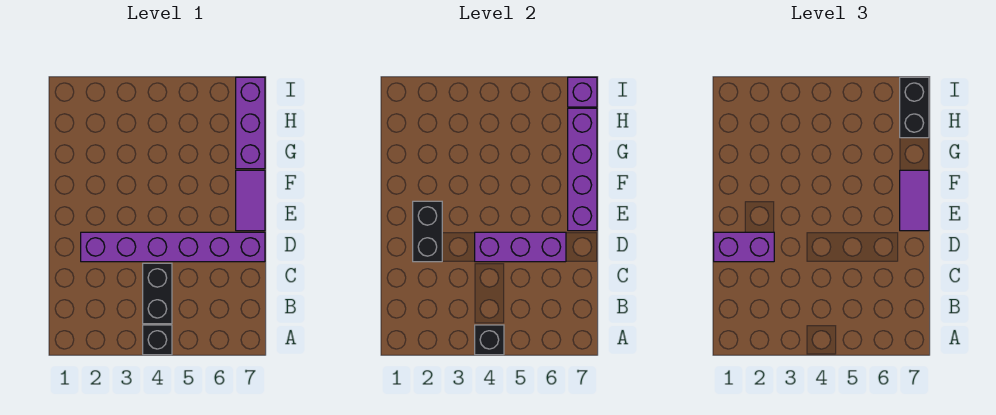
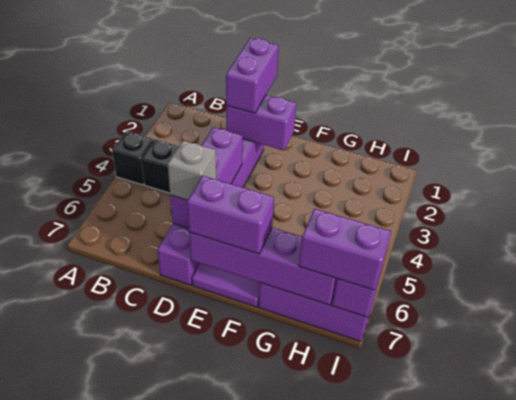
black brick A4 level 2 -> none
black brick D2:E2 level 2 -> purple brick D2:E2 level 2
none -> grey brick D6 level 3
purple tile E7:F7 level 3 -> purple brick E7:F7 level 3
black brick H7:I7 level 3 -> purple brick H7:I7 level 3

